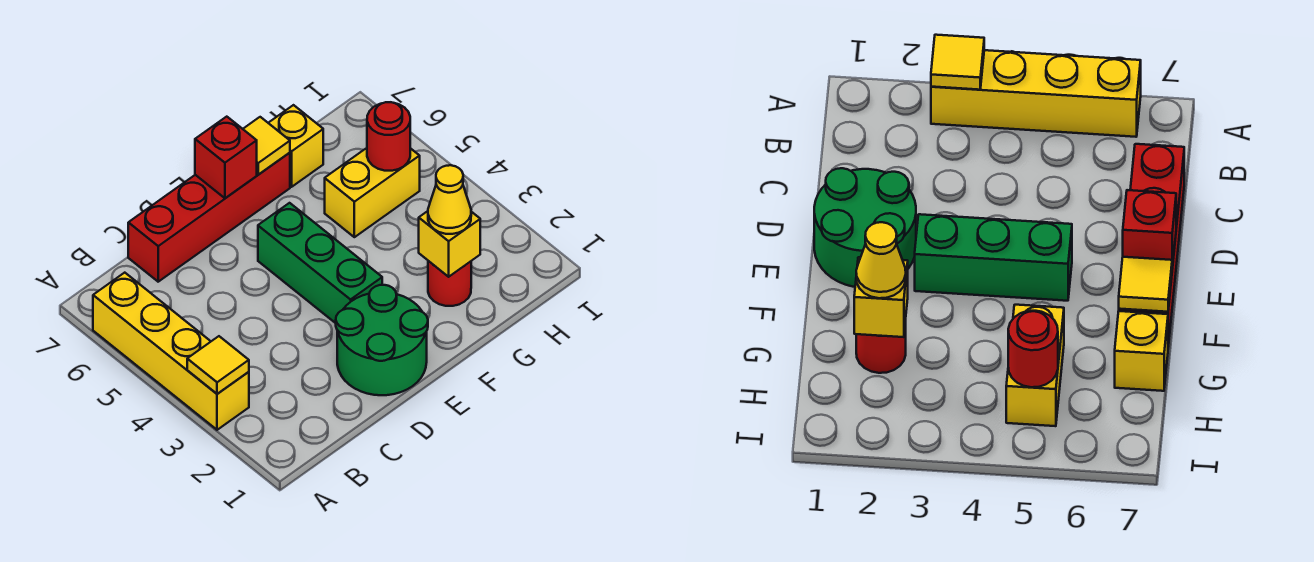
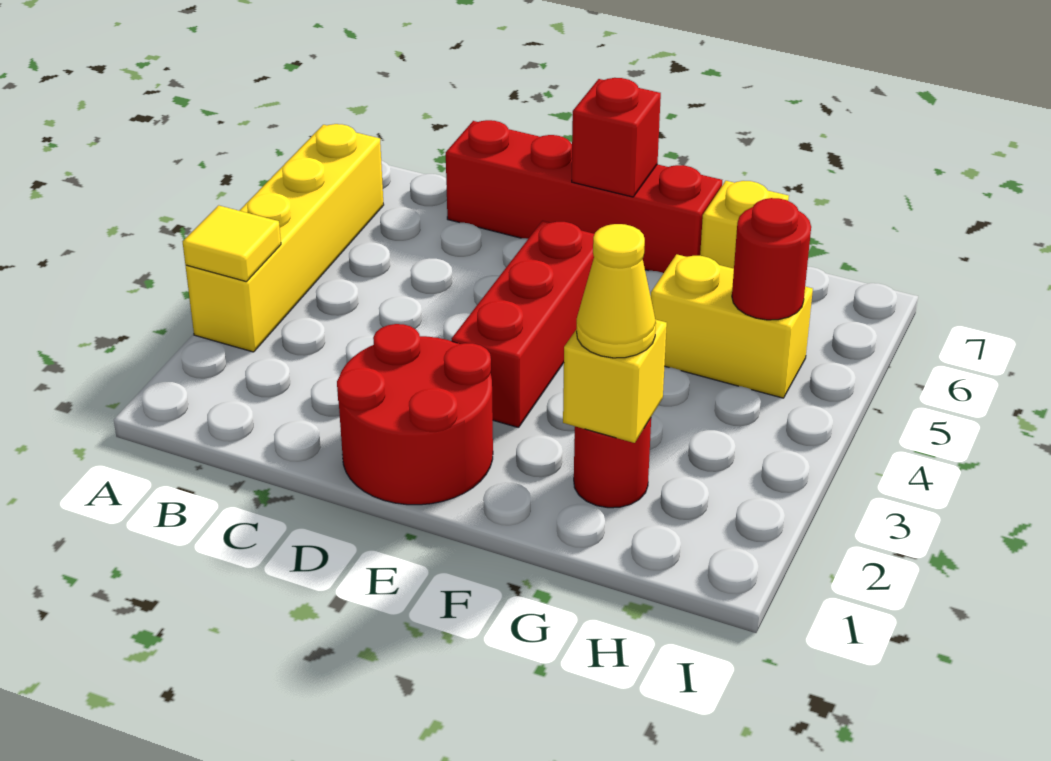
green round brick D1:E2 level 1 -> red round brick D1:E2 level 1
green brick E3:E5 level 1 -> red brick E3:E5 level 1
yellow tile F7 level 2 -> none

